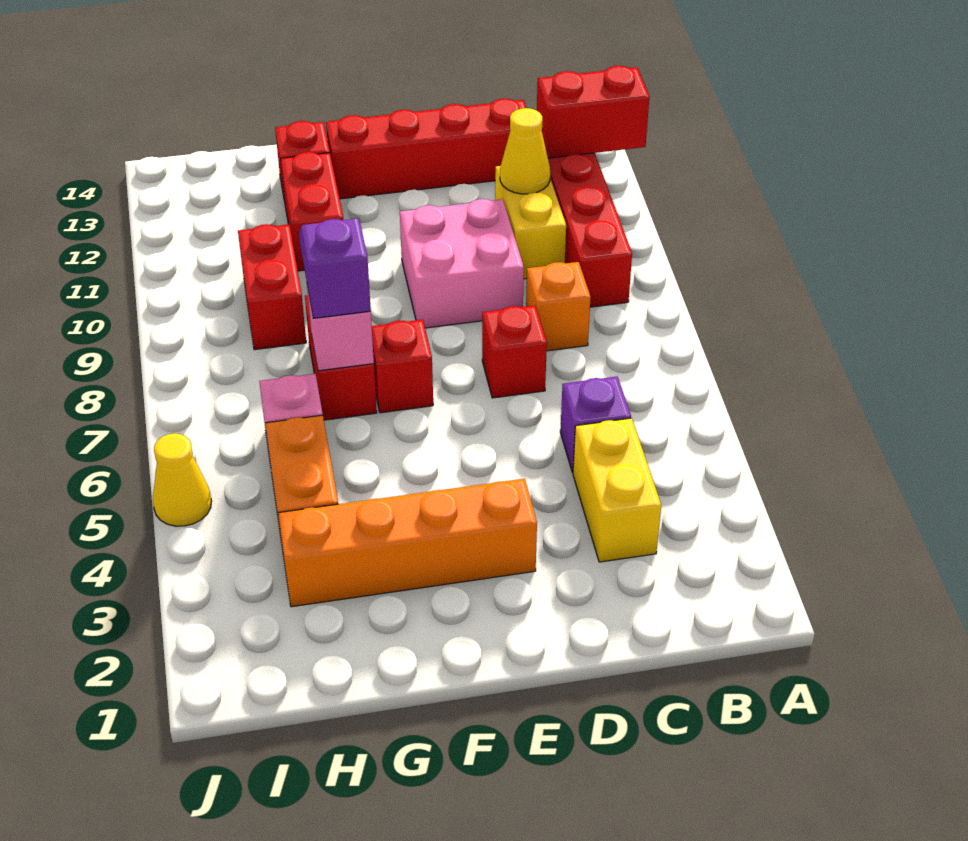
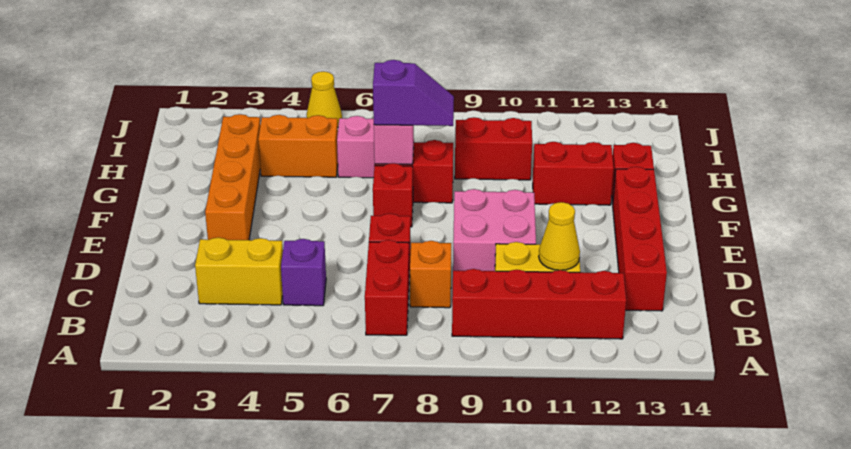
red brick A12:B12 level 2 -> red brick B7:C7 level 1

